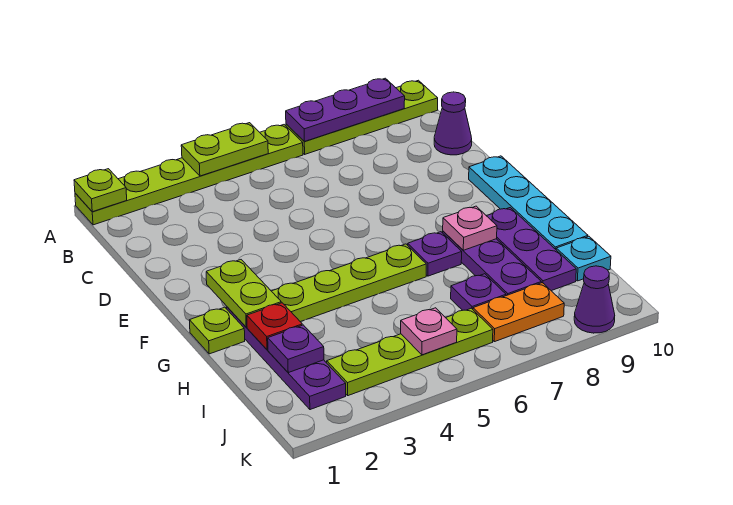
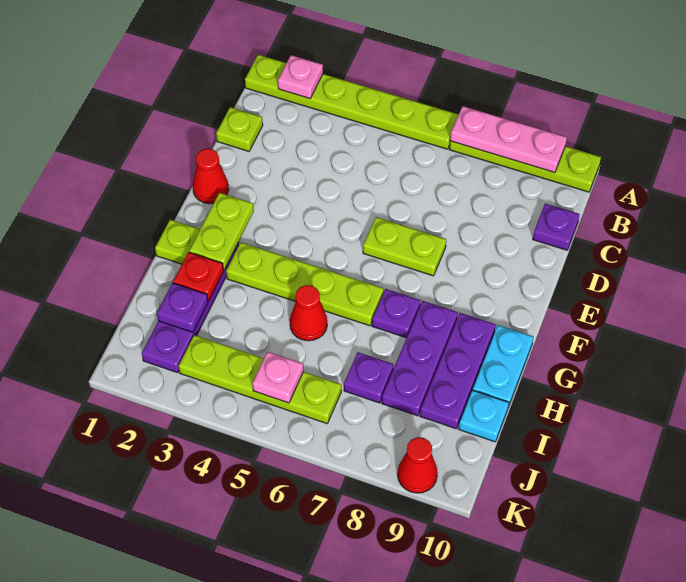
lime plate A1 level 2 -> lime plate C1 level 1
lime plate A4:A5 level 2 -> lime plate E6:E7 level 1
purple plate A7:A9 level 2 -> pink plate A7:A9 level 2
purple cone C10 level 1 -> purple plate C10 level 1
none -> red cone E1 level 1
cyan plate E10:H10 level 1 -> cyan plate G10:H10 level 1
pink plate G8 level 2 -> pink plate A2 level 2
none -> red cone H5 level 1
orange plate J7:J8 level 1 -> none
purple cone K9 level 1 -> red cone K9 level 1

